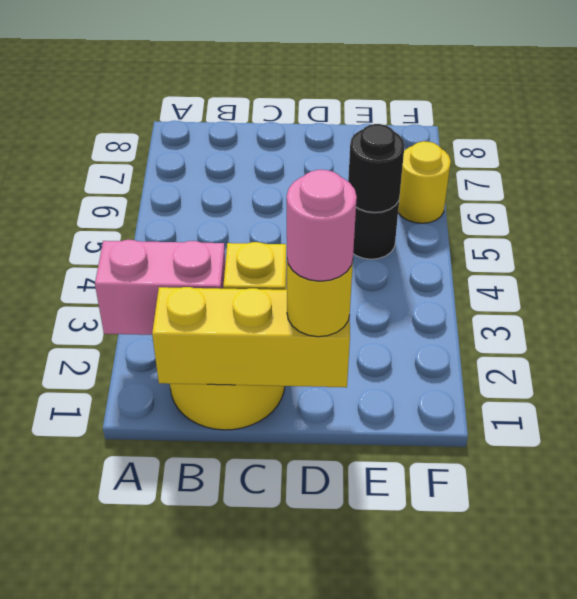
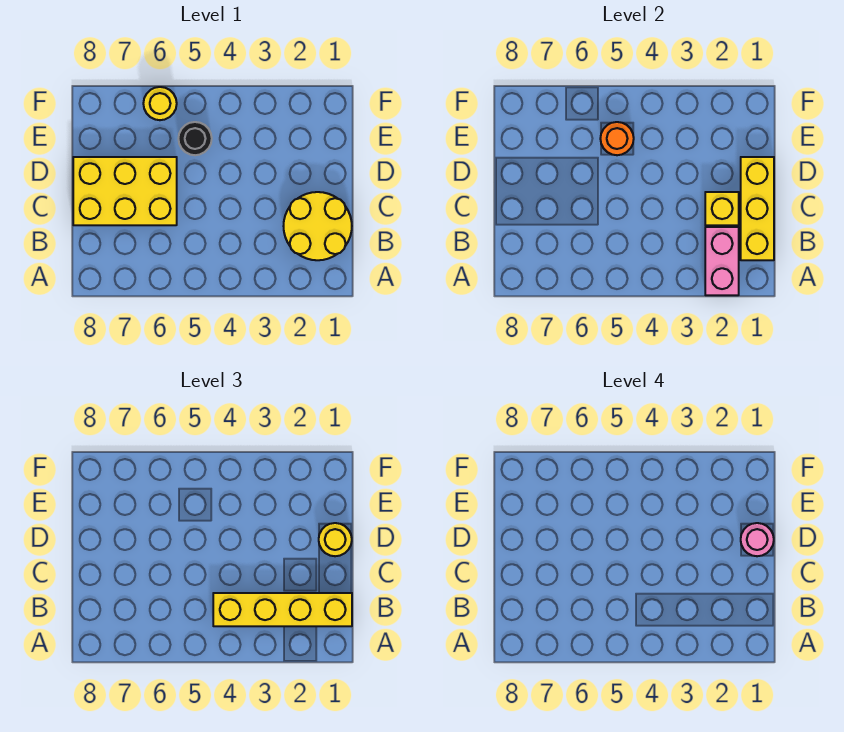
none -> yellow brick B1:B4 level 3
none -> yellow brick C6:D8 level 1
black round brick E5 level 2 -> orange round brick E5 level 2

